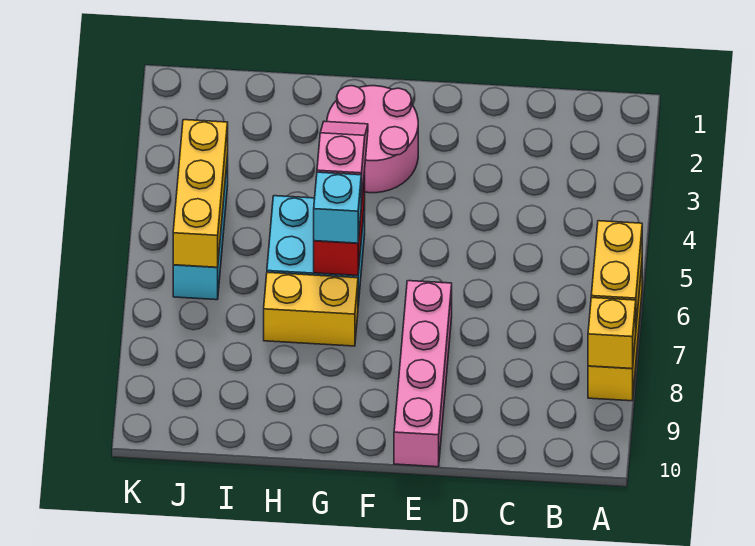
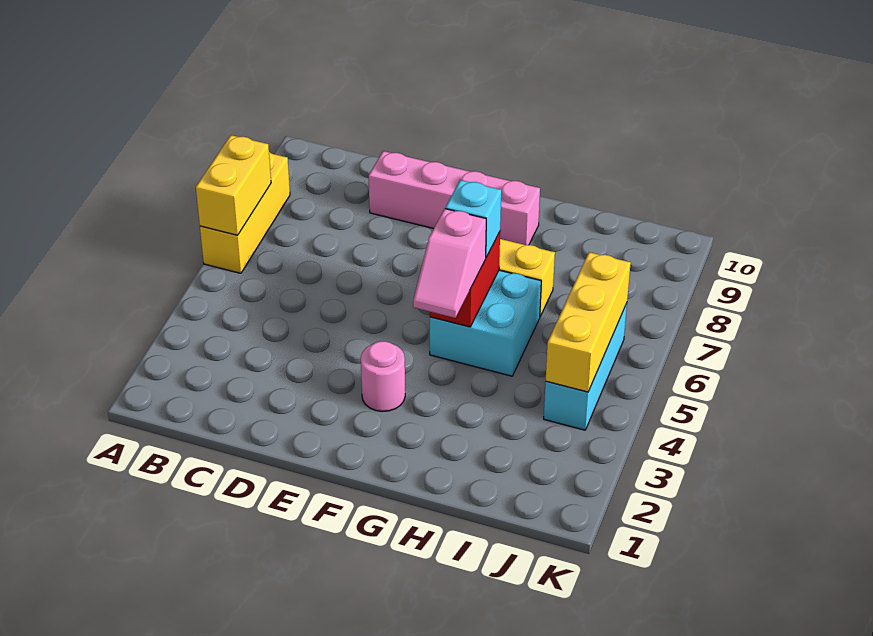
yellow brick A8 level 2 -> none
pink brick E7:E10 level 1 -> pink brick D9:G9 level 1
pink round brick F2:G3 level 1 -> pink round brick F3 level 1

